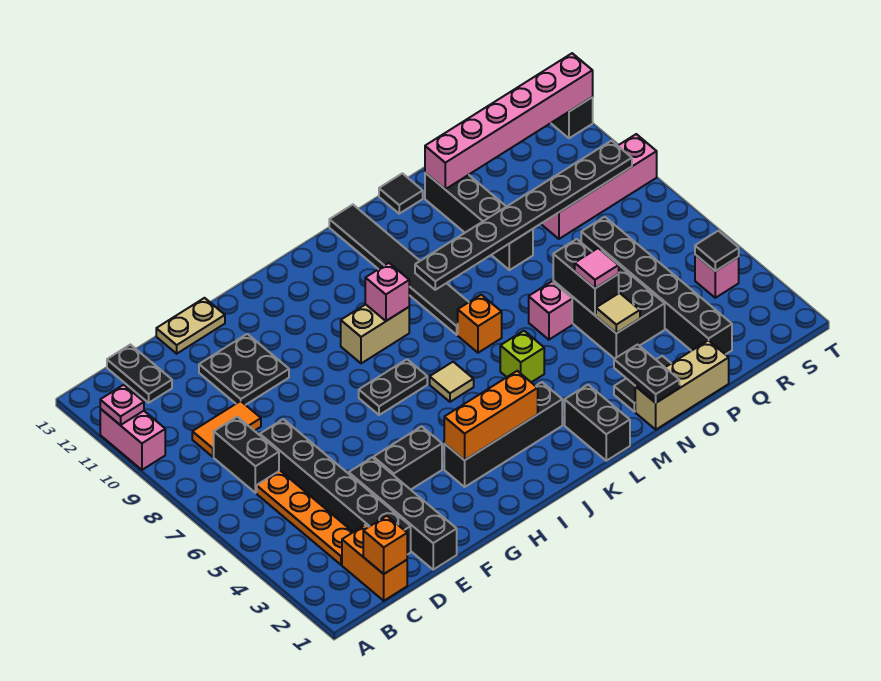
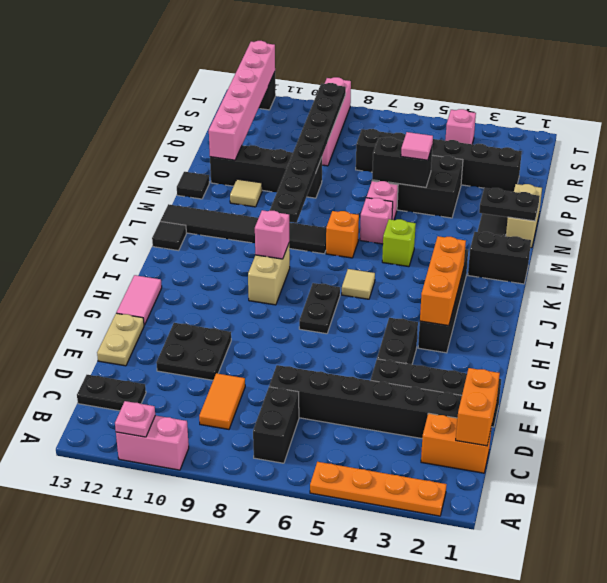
orange brick C1 level 2 -> orange brick C1:D1 level 2
orange plate C3:C6 level 1 -> orange plate A2:A5 level 1
black brick C7:C8 level 1 -> black brick B7:C7 level 1
none -> pink tile G13:H13 level 1
none -> pink brick M6 level 1
tan brick N1:P1 level 1 -> tan brick N1:O1 level 1
tan tile O4 level 2 -> tan tile N11 level 1
black tile S4 level 2 -> black tile K13 level 1

